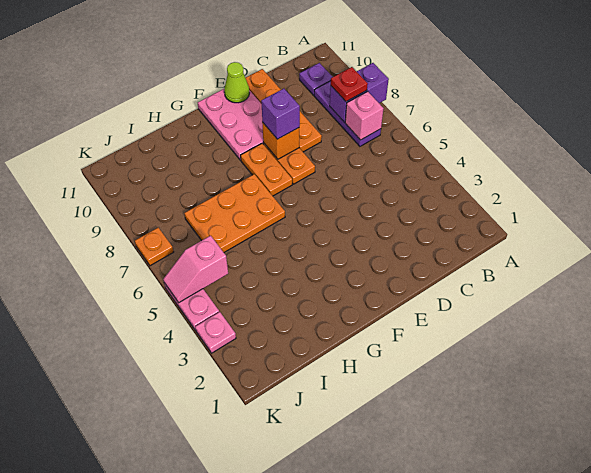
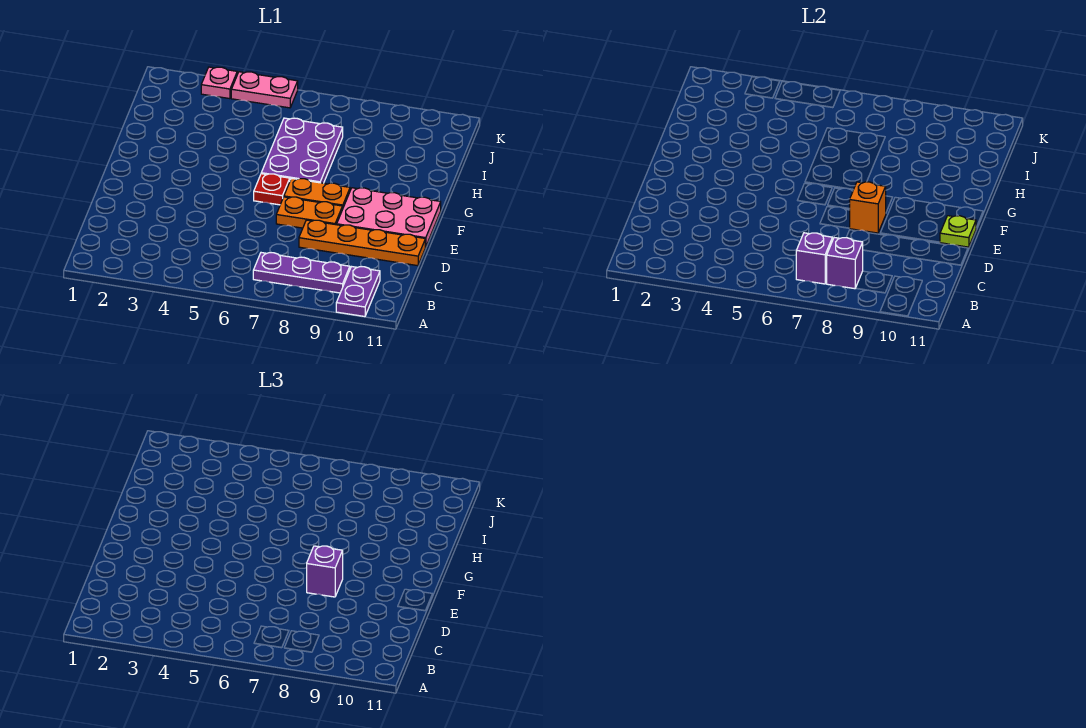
purple brick A8:B8 level 2 -> purple brick B8 level 2
pink brick B7 level 2 -> purple brick B7 level 2
red plate B8 level 3 -> red plate F6 level 1
purple plate B10 level 1 -> purple plate A10:B10 level 1
lime cone E11 level 2 -> lime plate E11 level 2
orange plate G6:I7 level 1 -> purple plate G6:I7 level 1
pink slope J5:K5 level 2 top J -> none
orange plate K7 level 1 -> none

